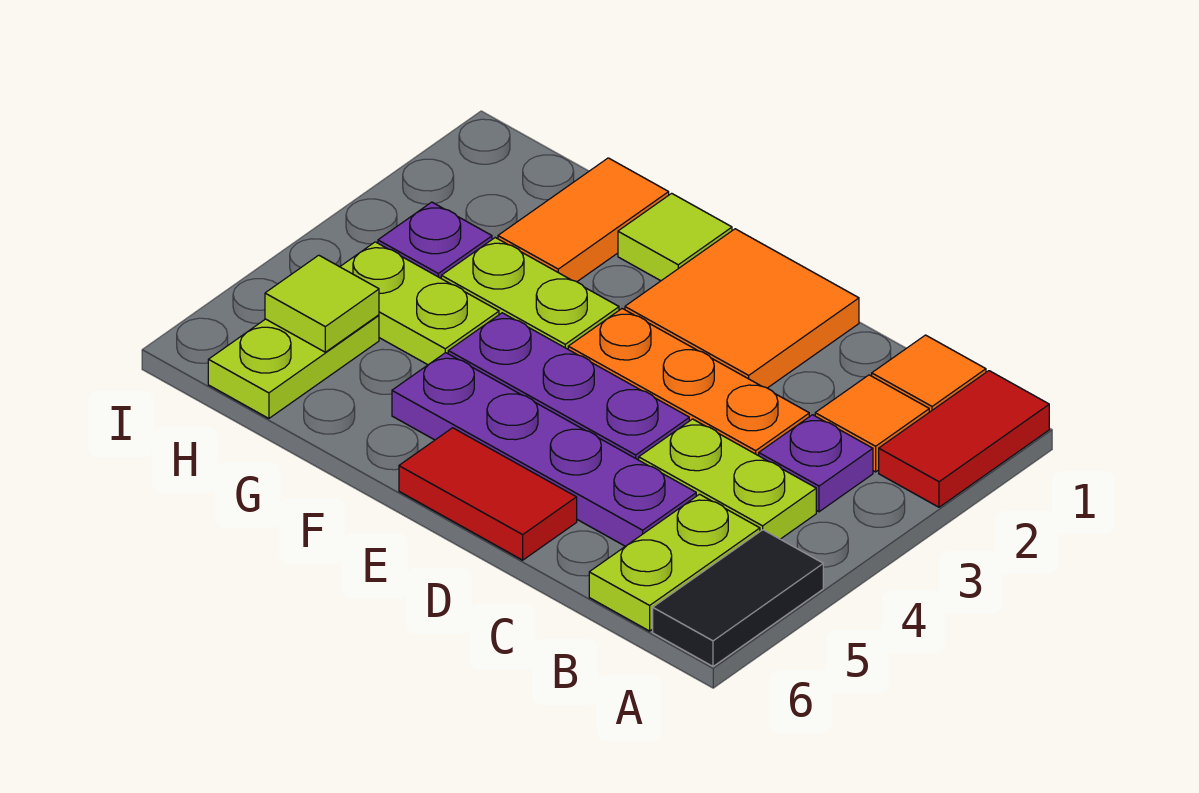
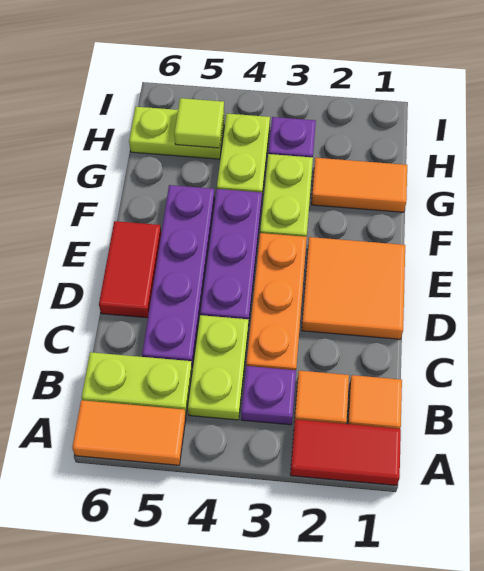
black tile A5:A6 level 1 -> orange tile A5:A6 level 1
lime tile F1 level 1 -> none

